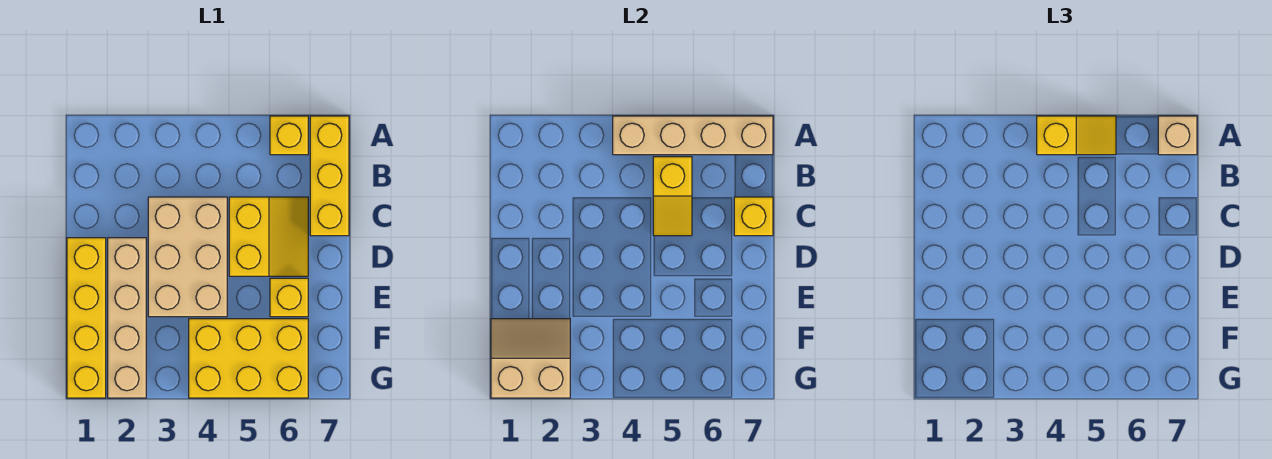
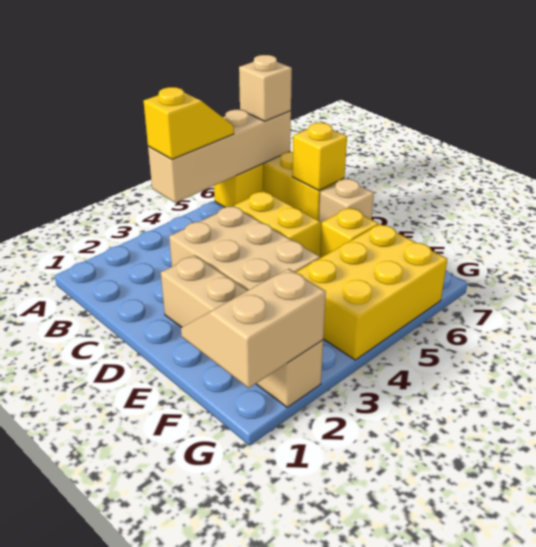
yellow slope B5:C5 level 2 top B -> none
yellow brick D1:G1 level 1 -> none
none -> tan brick D7 level 1

